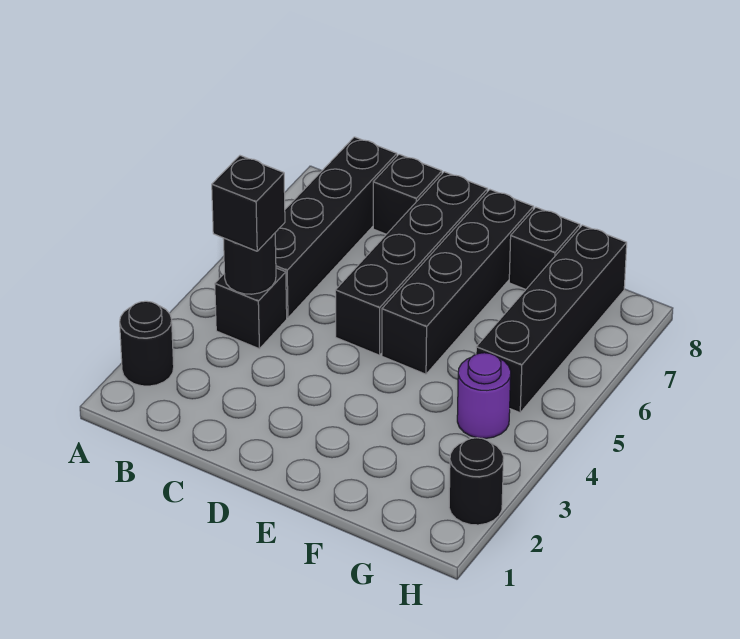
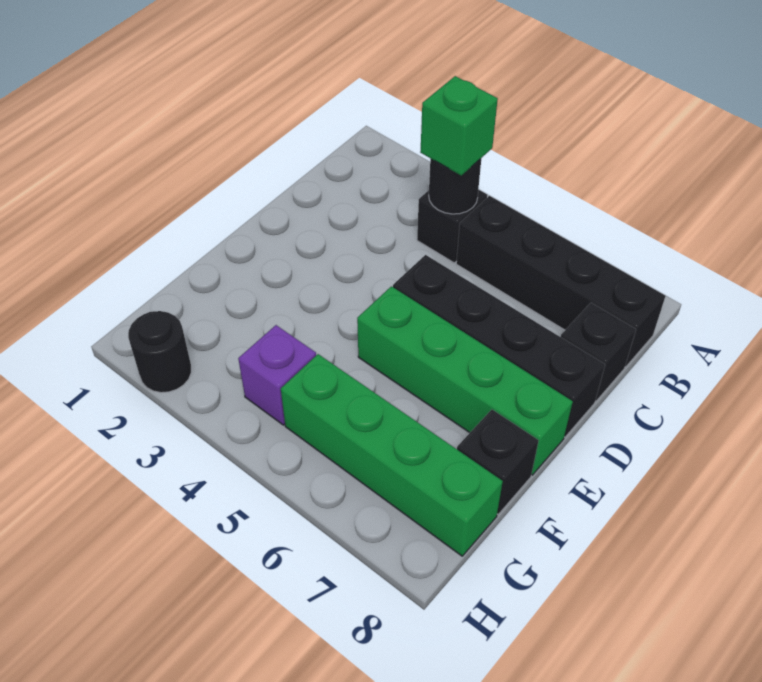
black round brick A2 level 1 -> none
black brick B4 level 3 -> green brick B4 level 3
black brick E5:E8 level 1 -> green brick E5:E8 level 1
purple round brick G4 level 1 -> purple brick G4 level 1
black brick G5:G8 level 1 -> green brick G5:G8 level 1

